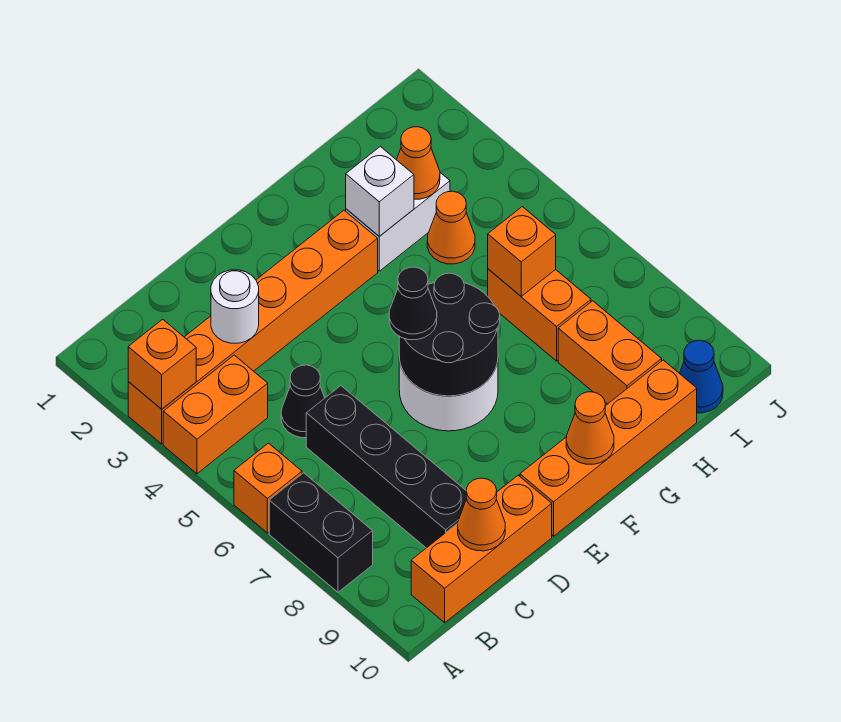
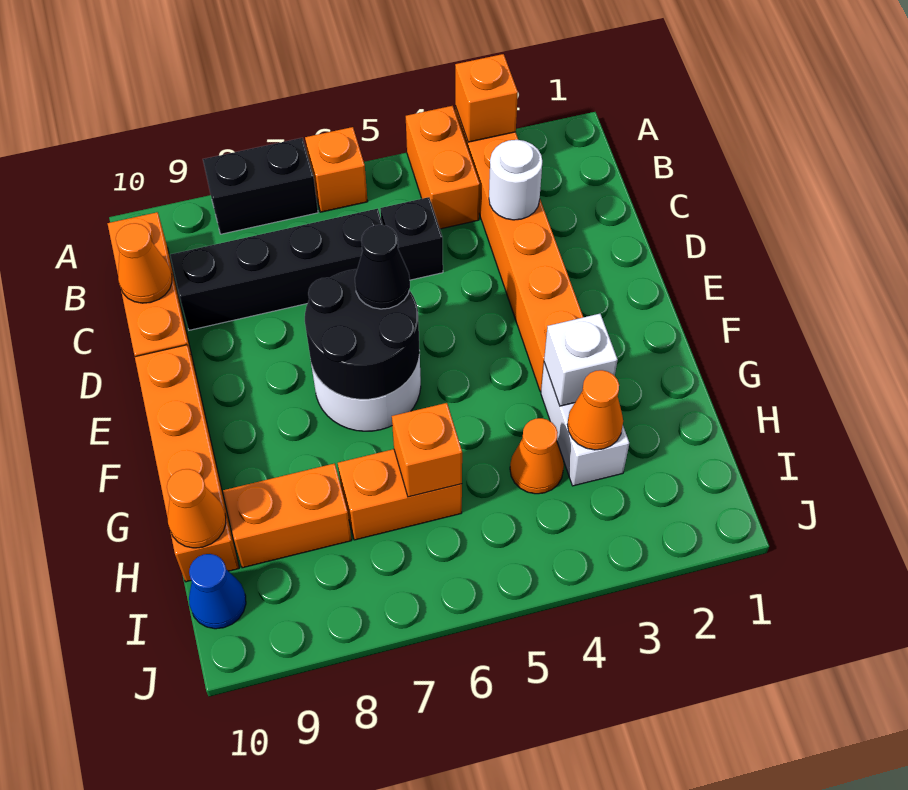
black cone C5 level 1 -> black brick C5 level 1
orange cone F10 level 2 -> orange cone H10 level 2

